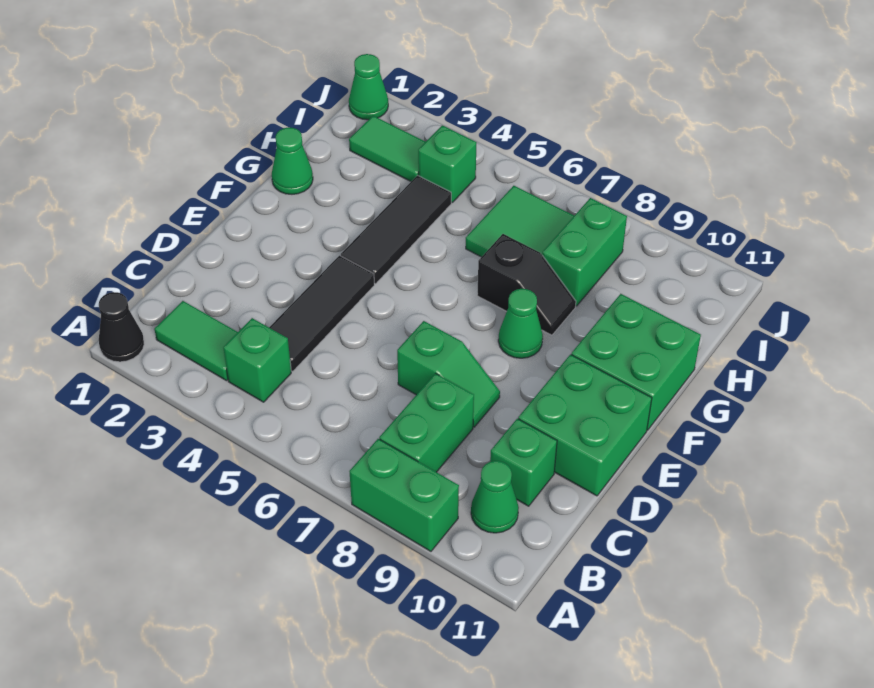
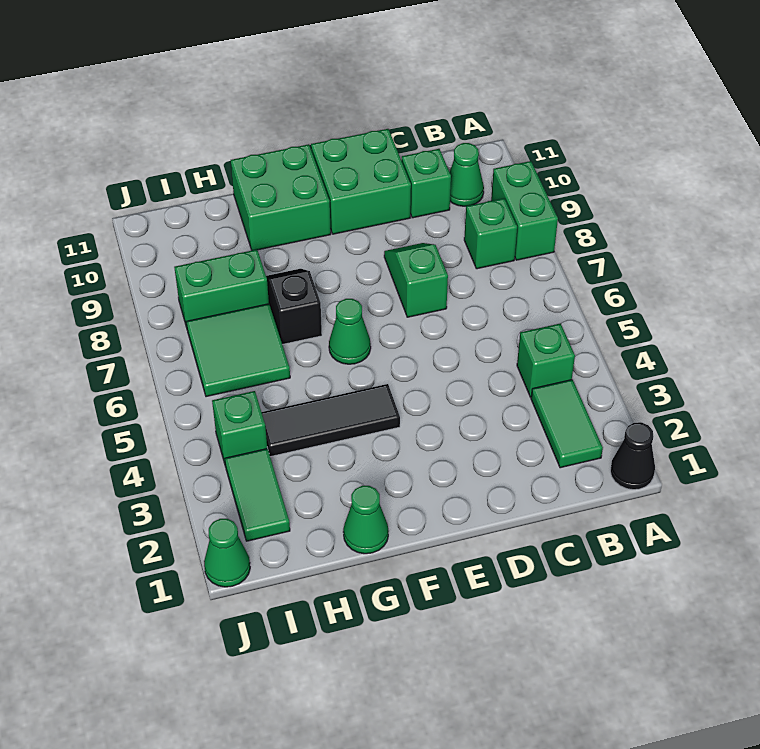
green brick B8:C8 level 1 -> green brick B8 level 1
black tile C4:E4 level 1 -> none
green cone F8 level 1 -> green cone F6 level 1

